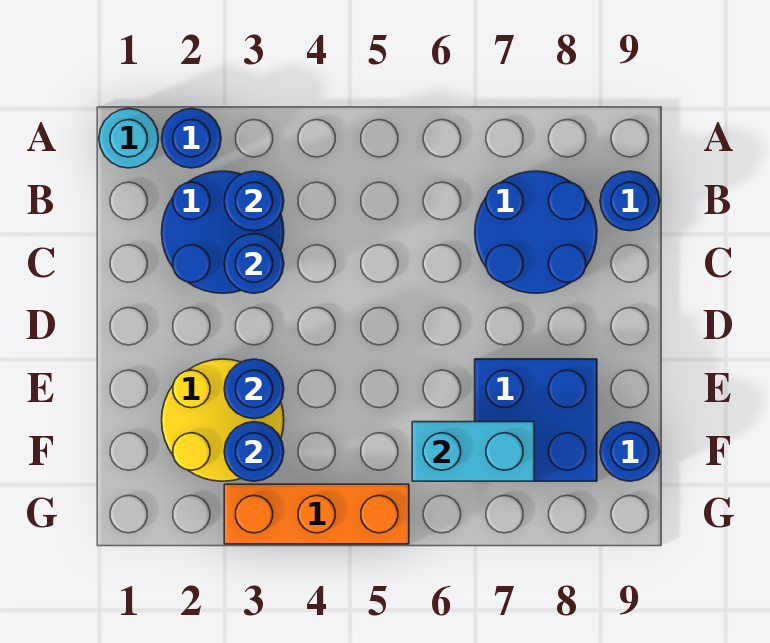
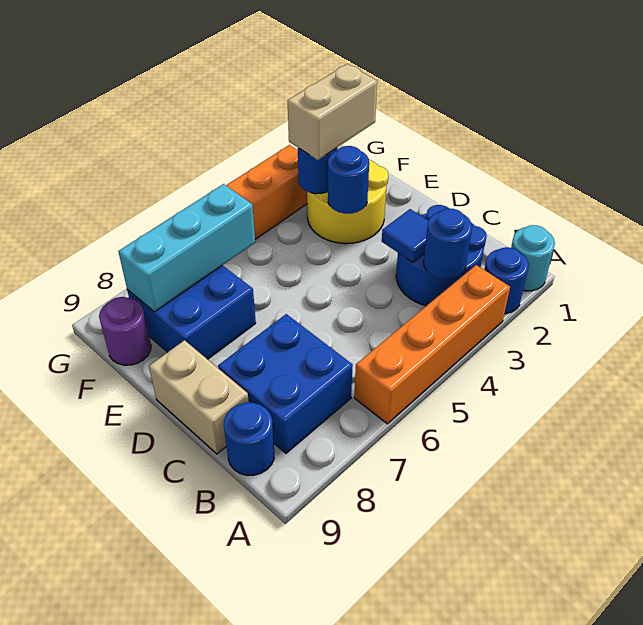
none -> orange brick A3:A6 level 1
blue round brick B7:C8 level 1 -> blue brick B7:C8 level 1
blue round brick C3 level 2 -> blue tile C3 level 2
none -> tan brick C9:D9 level 1
none -> tan brick F2:F3 level 3
cyan brick F6:F7 level 2 -> cyan brick F6:F8 level 2
blue round brick F9 level 1 -> purple round brick F9 level 1

